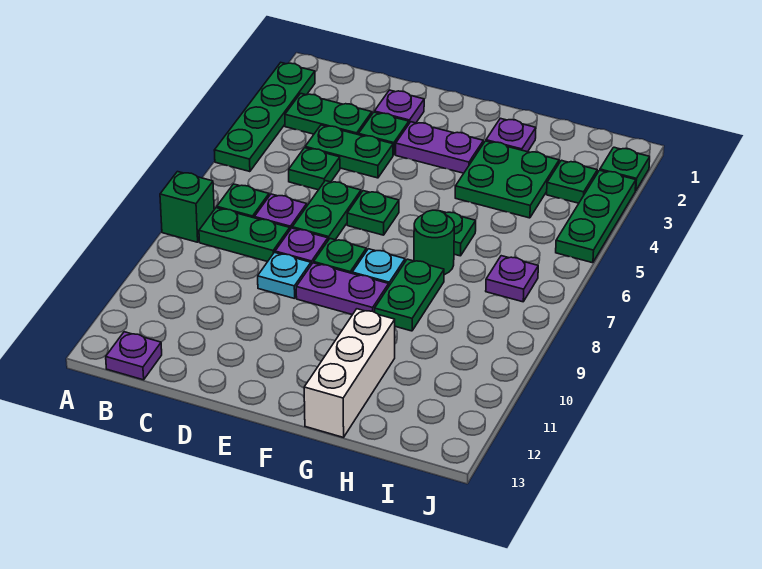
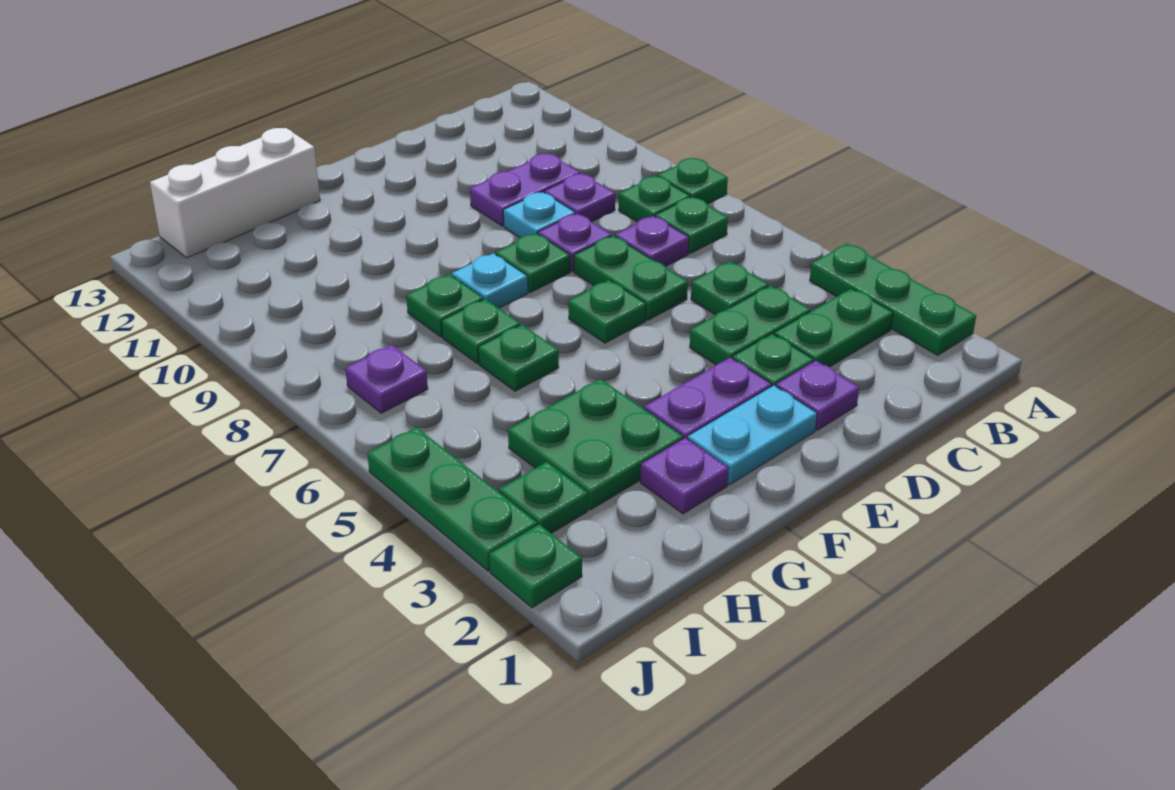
green plate A2:A5 level 1 -> green plate A2:A4 level 1
green brick A8 level 1 -> green plate A8 level 1
green plate B8:C8 level 1 -> green plate B8 level 1
purple plate B13 level 1 -> purple plate C9 level 1
none -> cyan plate E2:F2 level 1
purple plate E9:F9 level 1 -> purple plate C10:D10 level 1
green round brick G7 level 1 -> green plate G7 level 1
green plate G8:G9 level 1 -> green plate G8 level 1
white brick G11:G13 level 1 -> white brick G13:I13 level 1

